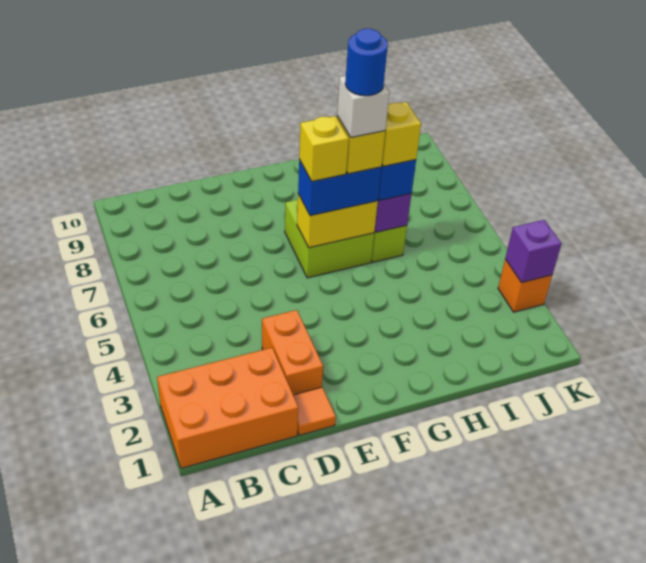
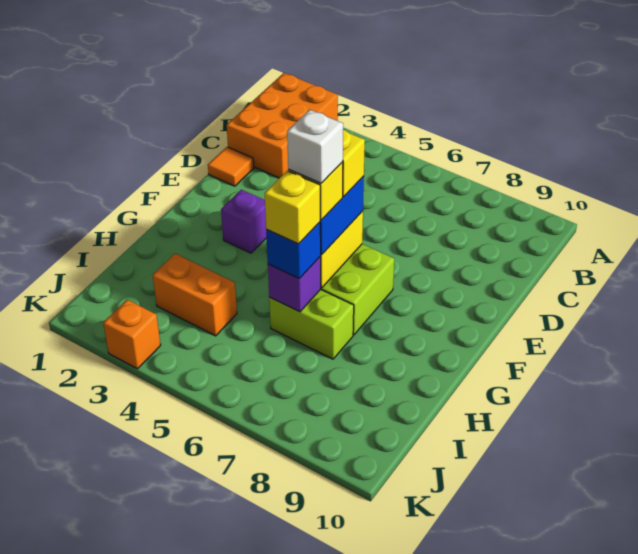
orange brick D2:D3 level 1 -> orange brick I3:I4 level 1
blue round brick G6 level 6 -> none
purple brick K3 level 2 -> purple brick F3 level 1

